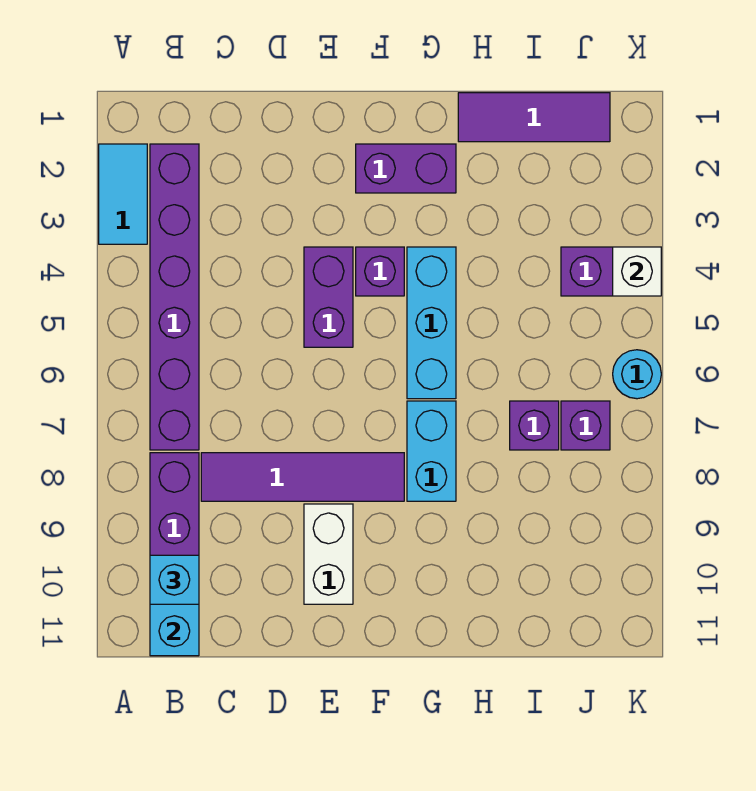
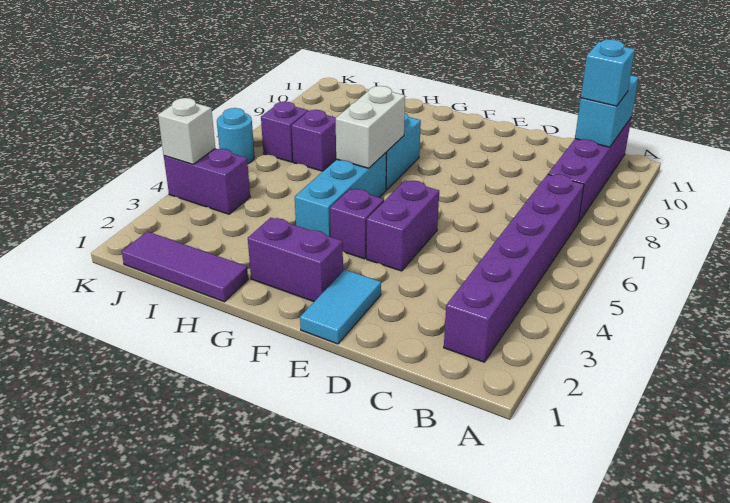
cyan tile A2:A3 level 1 -> cyan tile E1:E2 level 1
purple tile C8:F8 level 1 -> none
white brick E9:E10 level 1 -> white brick G6:G7 level 2

